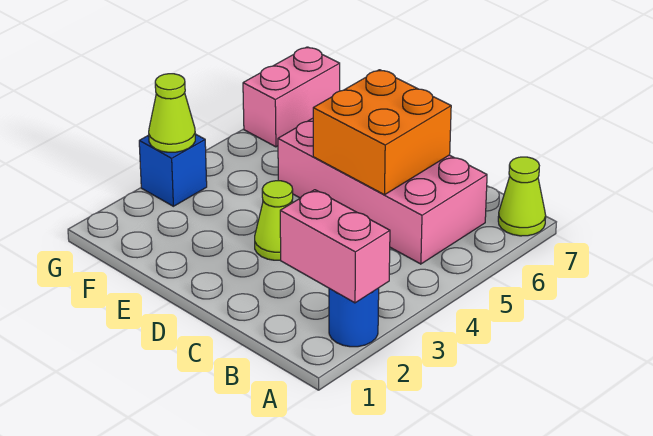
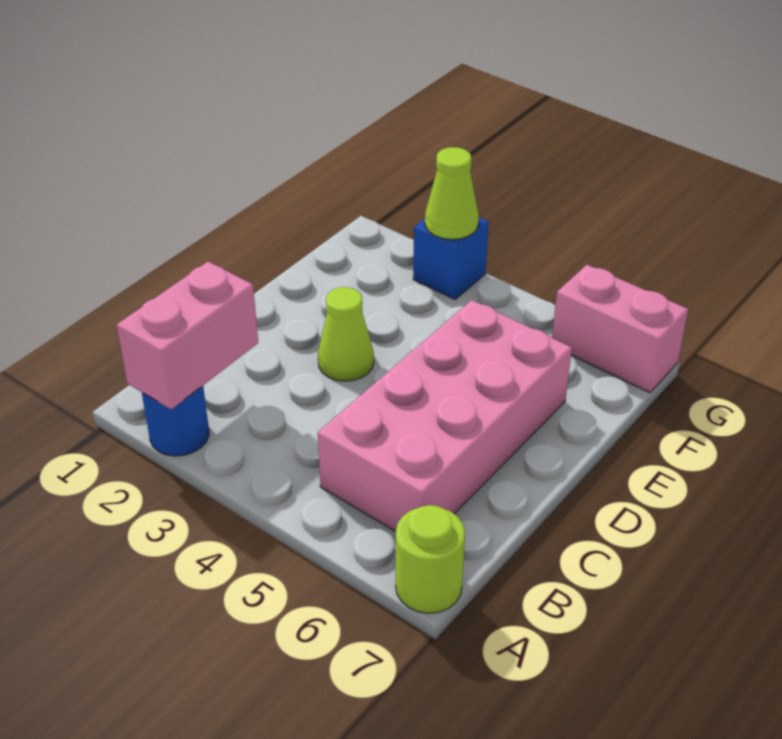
lime cone A7 level 1 -> lime round brick A7 level 1
orange brick C5:D6 level 2 -> none

